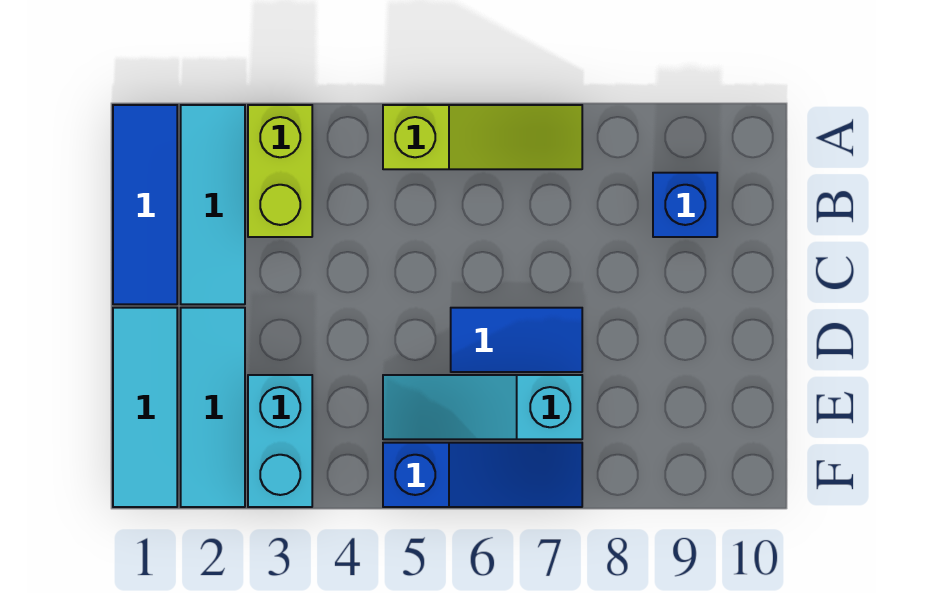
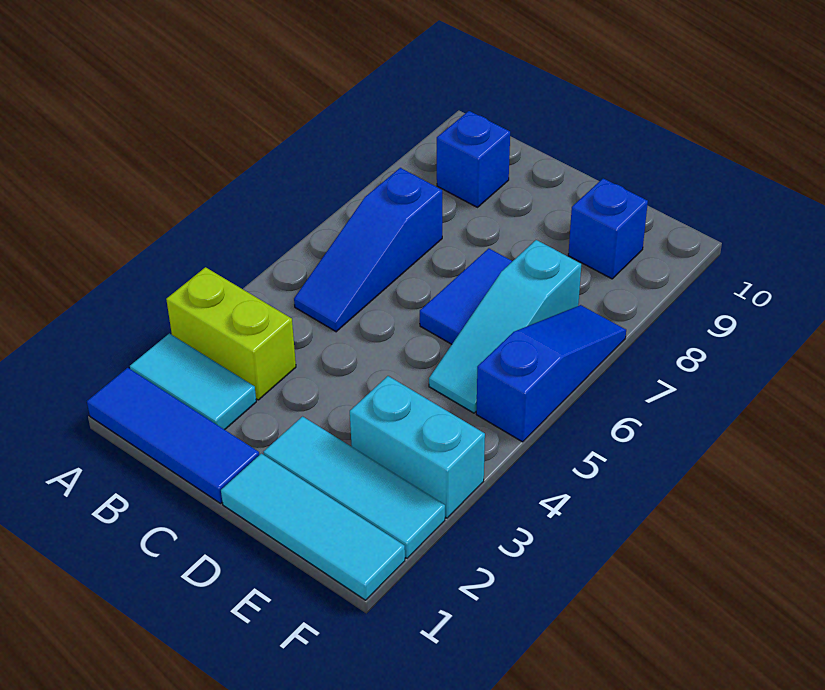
cyan tile A2:C2 level 1 -> cyan tile A2:B2 level 1
lime slope A5:A7 level 1 top 5 -> none
none -> blue slope B5:B7 level 1 top 7
none -> blue brick E9 level 1

